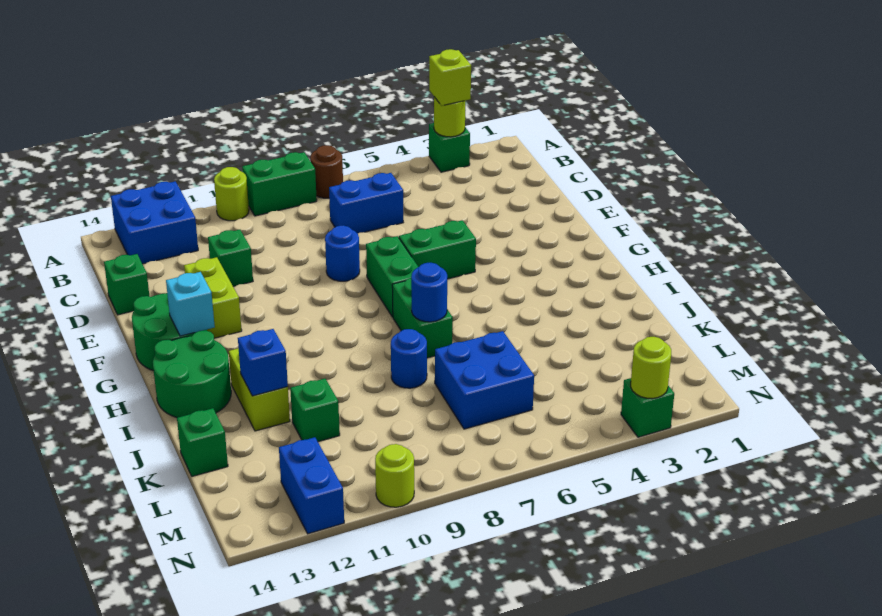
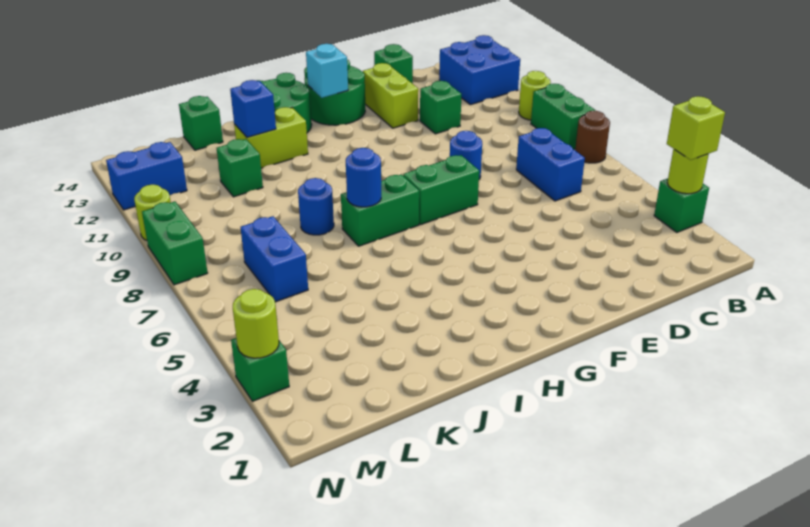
lime brick E12:F12 level 1 -> lime brick E12:E13 level 1
green brick F5:F6 level 1 -> green brick N8:N9 level 1
blue brick K6:L7 level 1 -> blue brick L6:L7 level 1

